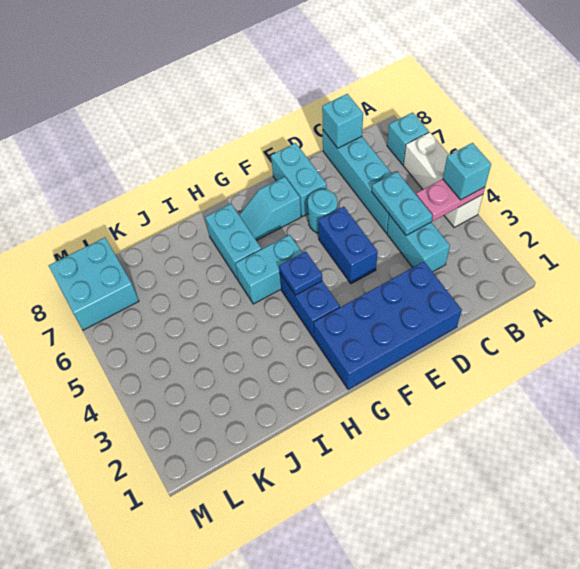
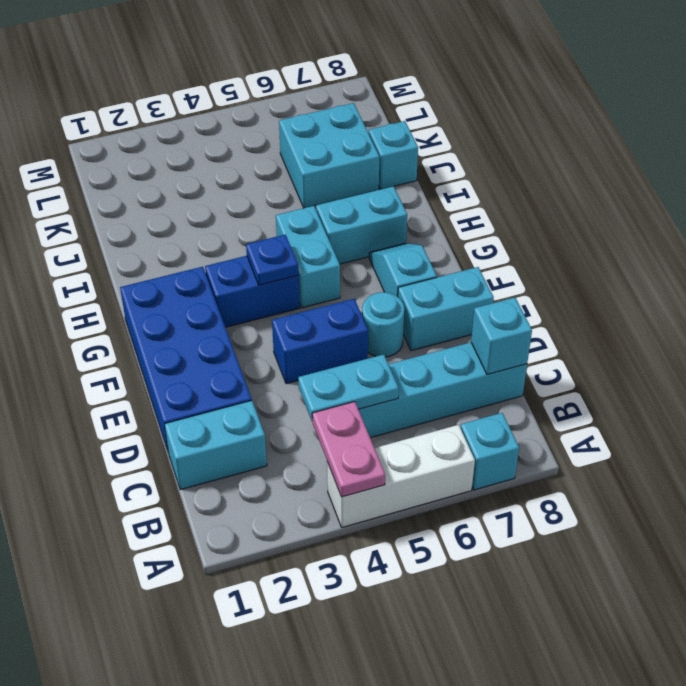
cyan brick A4 level 3 -> cyan brick J8 level 1
cyan brick C3:C4 level 1 -> cyan brick C1:C2 level 1
cyan brick L7:M8 level 1 -> cyan brick J6:K7 level 1

